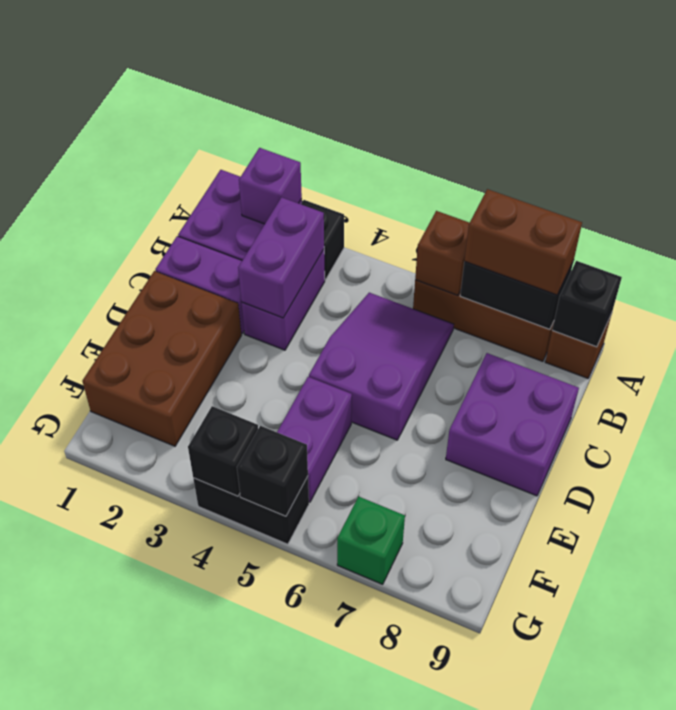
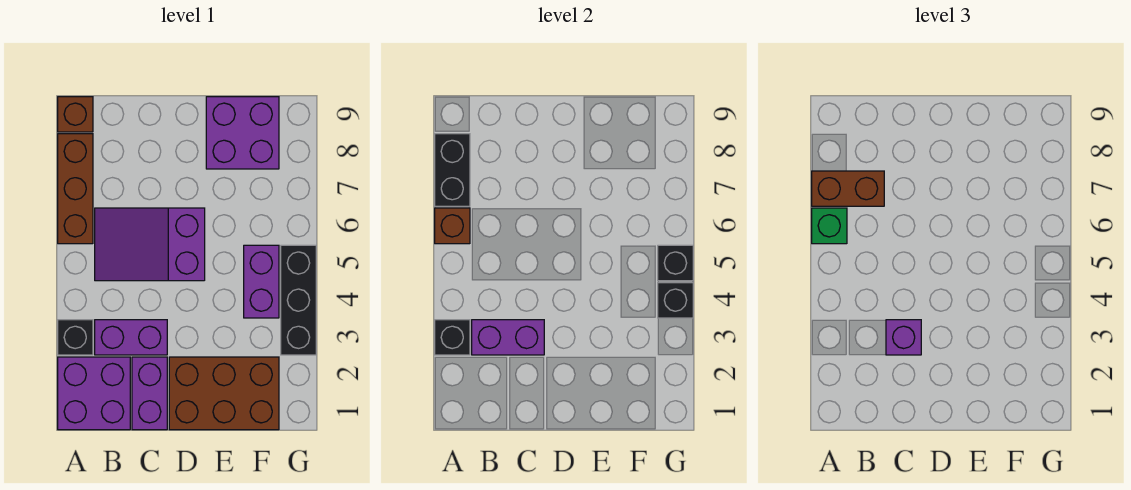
purple brick A2 level 2 -> purple brick C3 level 3
brown brick A7:A8 level 3 -> brown brick A7:B7 level 3
black brick A9 level 2 -> black brick A3 level 2
purple brick C8:D9 level 1 -> purple brick E8:F9 level 1
purple brick E5:F5 level 1 -> purple brick F4:F5 level 1
black brick G4:G5 level 1 -> black brick G3:G5 level 1
green brick G7 level 1 -> green brick A6 level 3

